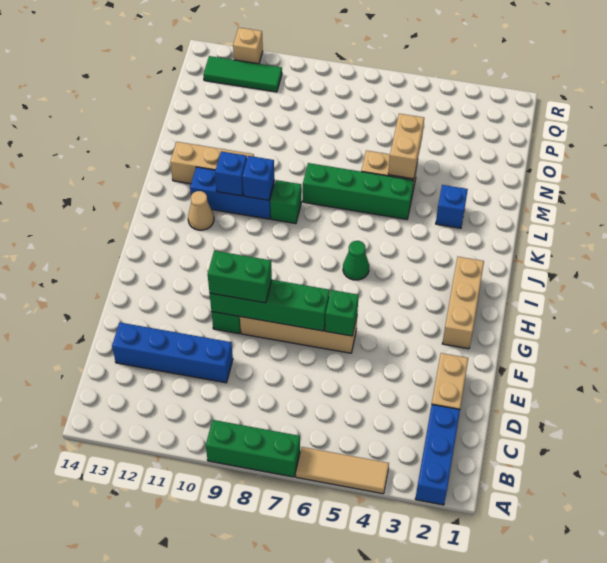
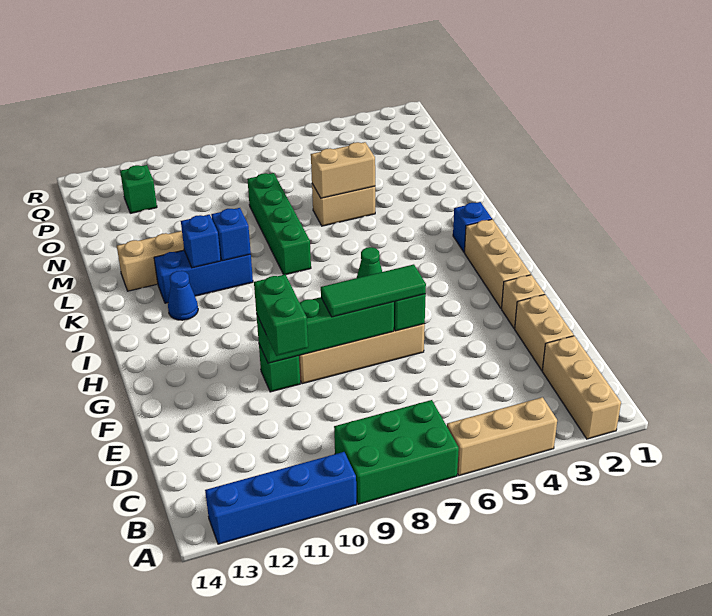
blue brick A2:C2 level 1 -> tan brick A2:C2 level 1
tan tile A4:A6 level 1 -> tan brick A4:A6 level 1
green brick A7:A9 level 1 -> green brick A7:B9 level 1
blue brick D10:D13 level 1 -> blue brick A10:A13 level 1
green brick F9:F10 level 3 -> green brick E10:F10 level 3
tan cone J12 level 1 -> blue cone J12 level 1
green brick K9 level 1 -> green brick P12 level 1
blue brick L3 level 1 -> blue brick J2 level 1
green brick L5:L8 level 1 -> green brick K8:N8 level 1
tan brick M5:N5 level 2 -> tan brick M5:M6 level 2
green tile Q11:Q13 level 1 -> green tile F6:F8 level 3
tan brick R12 level 1 -> tan brick F2 level 1

